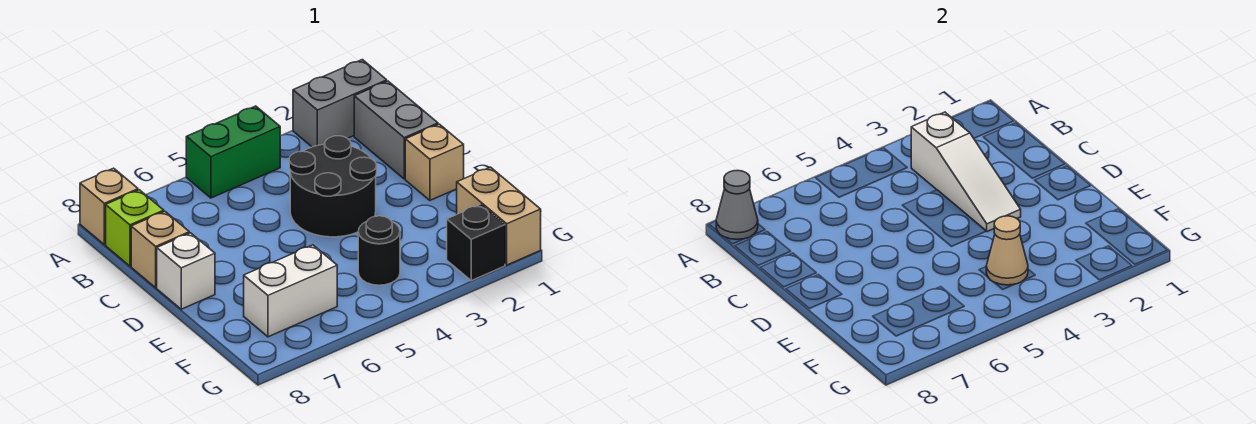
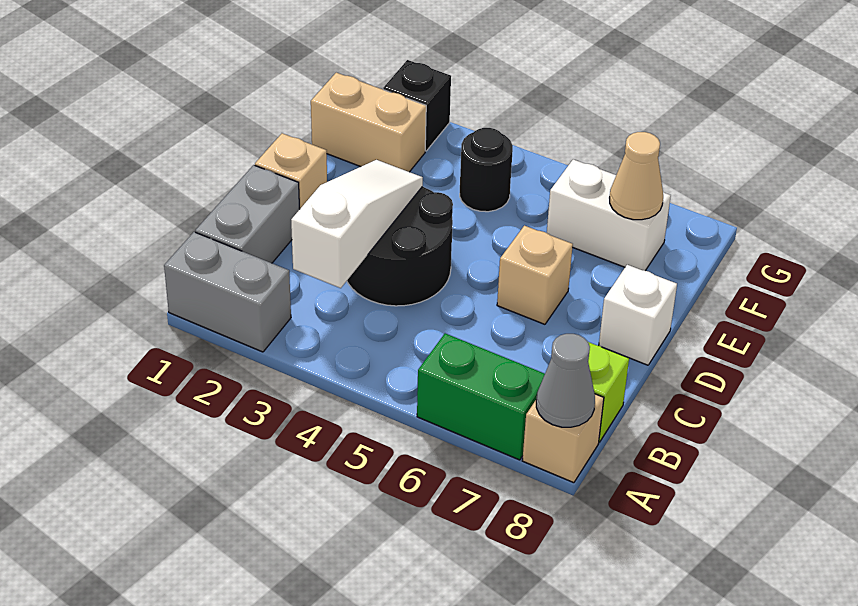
green brick A4:A5 level 1 -> green brick A6:A7 level 1
tan brick C8 level 1 -> tan brick D6 level 1
tan brick F1:G1 level 1 -> tan brick F1:F2 level 1
tan cone F4 level 2 -> tan cone F7 level 2

